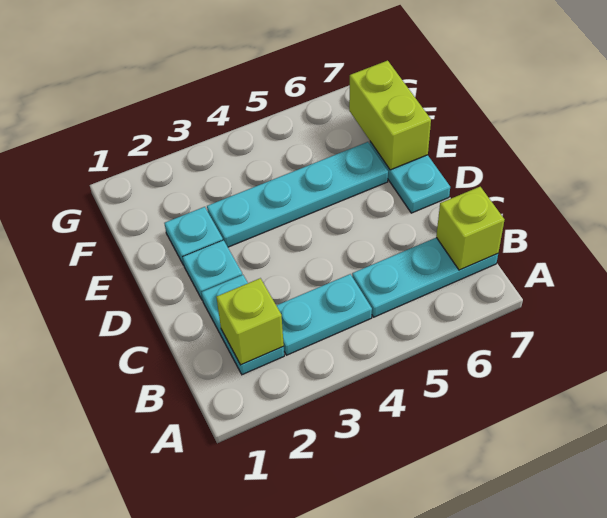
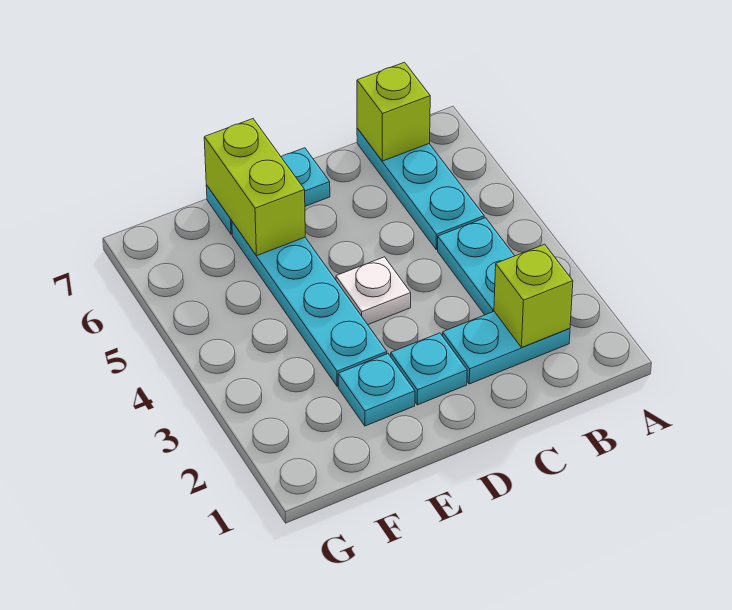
none -> white plate D4 level 1
lime brick E7:F7 level 2 -> lime brick E6:E7 level 2

